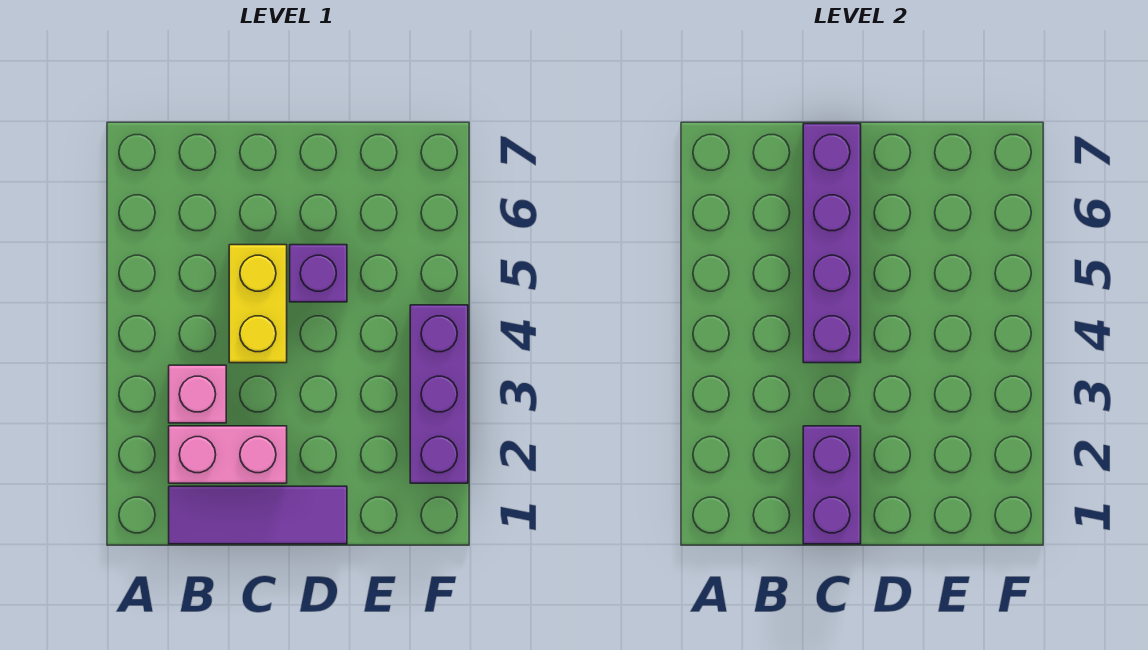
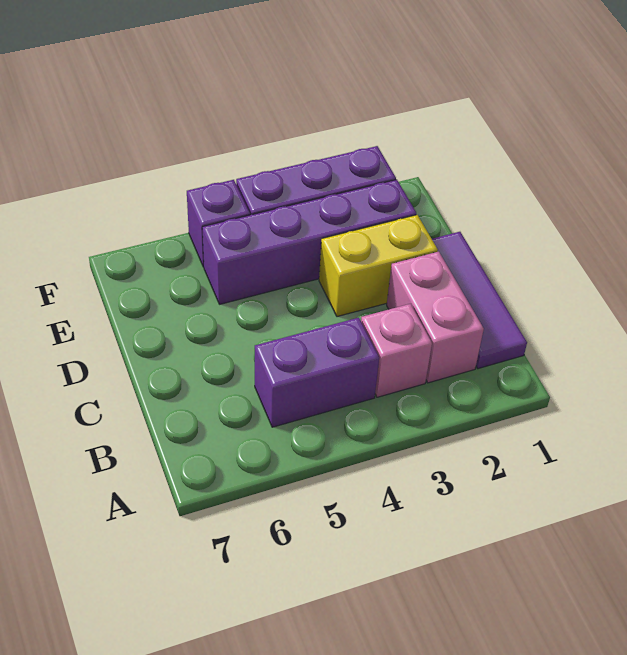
purple brick C1:C2 level 2 -> purple brick B4:B5 level 1
yellow brick C4:C5 level 1 -> yellow brick D2:D3 level 1
purple brick C4:C7 level 2 -> purple brick E2:E5 level 1
purple brick D5 level 1 -> purple brick F5 level 1

